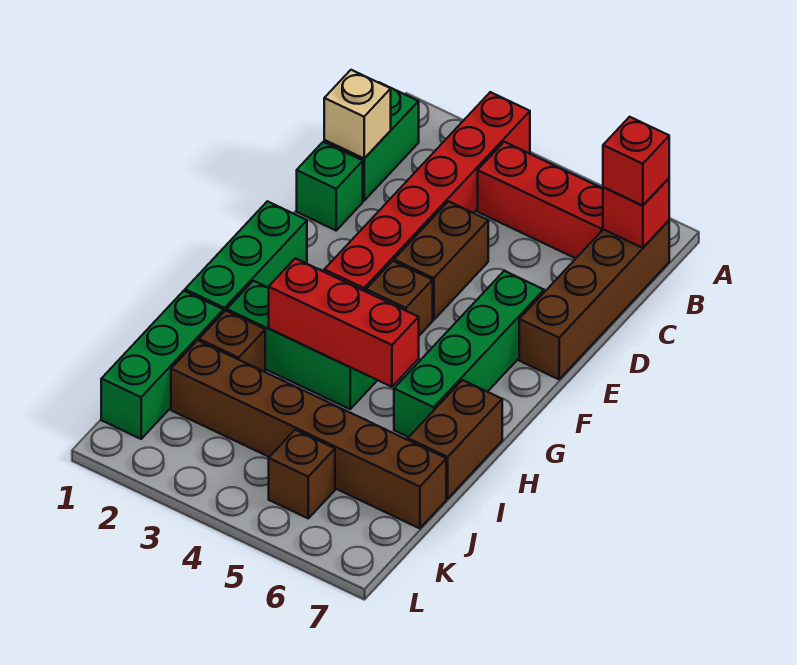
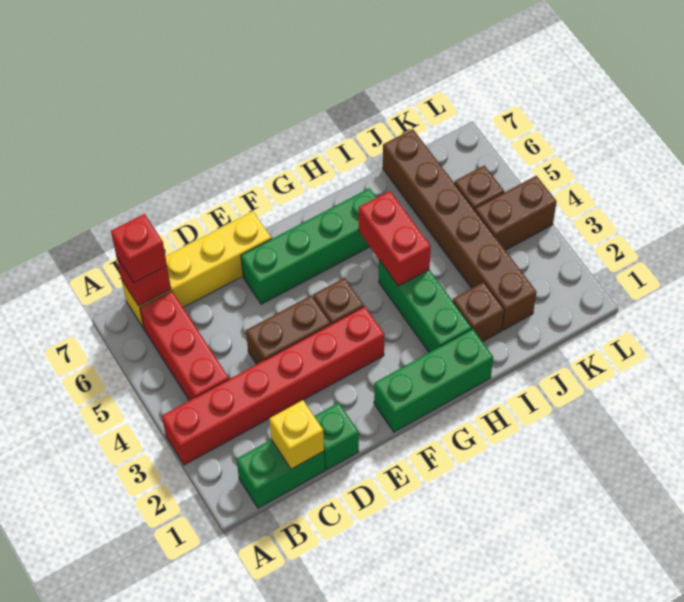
brown brick B7:E7 level 1 -> yellow brick B7:E7 level 1
tan brick C1 level 2 -> yellow brick C1 level 2
red brick H3:H5 level 2 -> red brick H4:H5 level 2
brown brick H7:I7 level 1 -> brown brick K4:L4 level 1
green brick I1:K1 level 1 -> none

